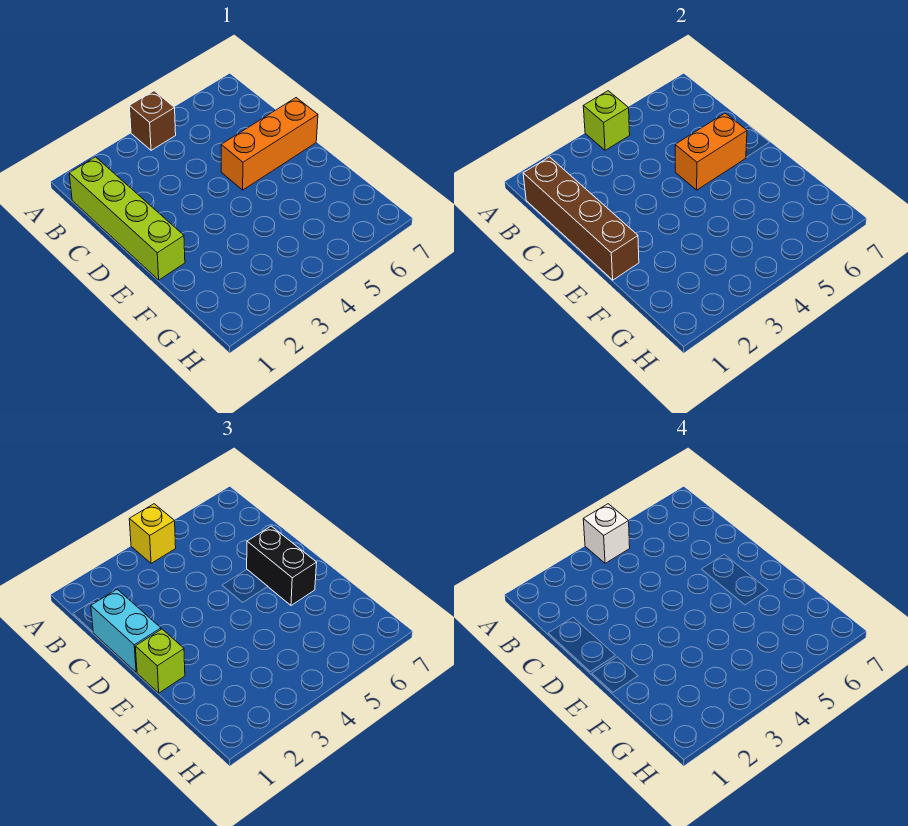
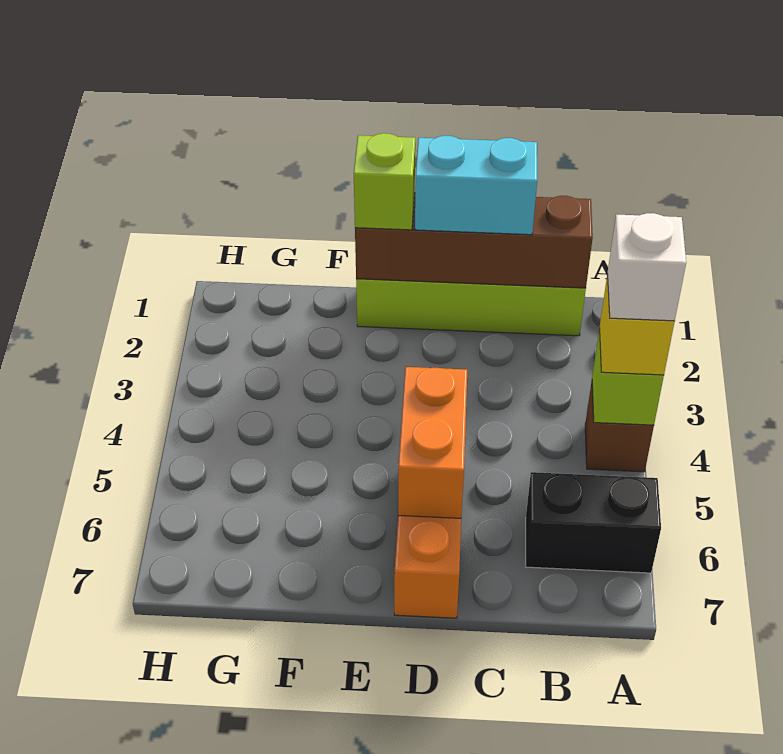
black brick D6:E6 level 3 -> black brick A6:B6 level 1

